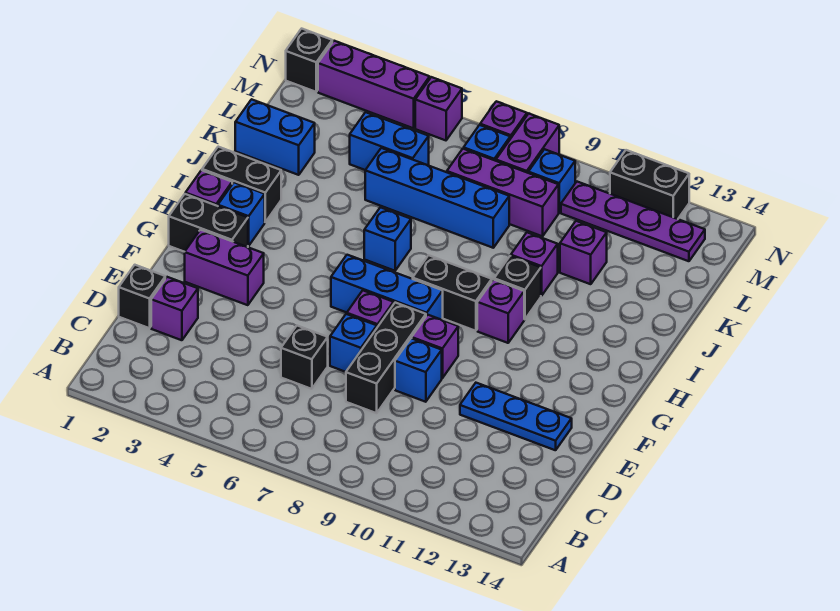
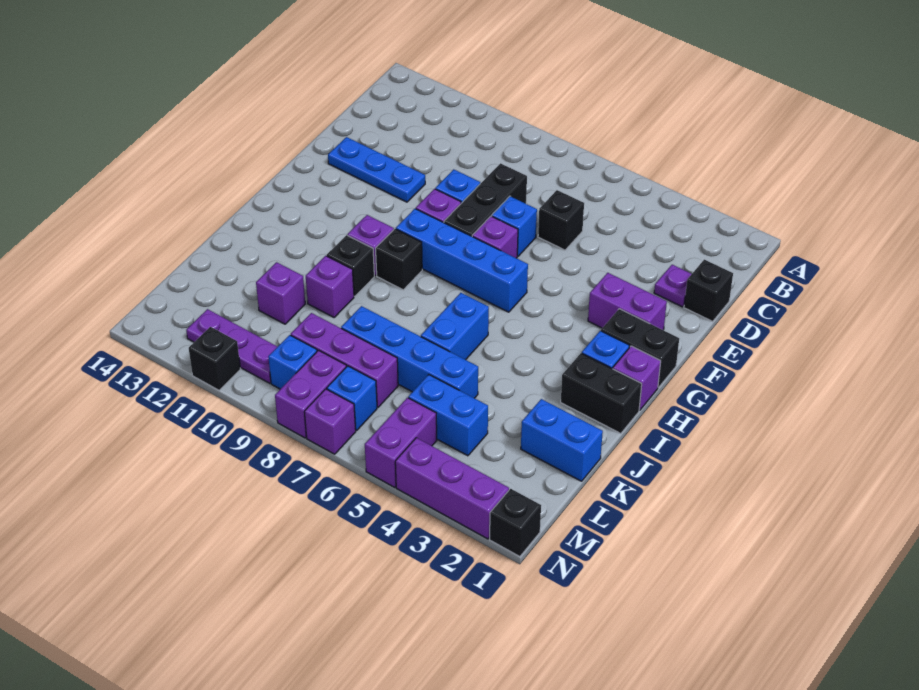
purple brick D2 level 1 -> purple plate D2 level 1
blue brick G6:G8 level 1 -> blue brick G6:G9 level 1
black brick H8:H9 level 1 -> black brick H9 level 1
blue brick I6 level 1 -> blue brick I6:J6 level 1
purple plate M10:M13 level 1 -> purple plate M10:M12 level 1
purple brick N5 level 1 -> purple brick M5:N5 level 1
black brick N11:N12 level 1 -> black brick N11 level 1

